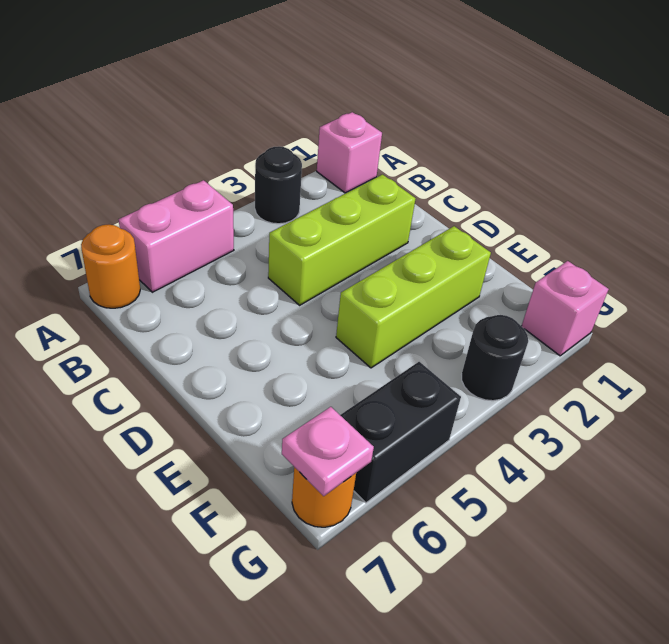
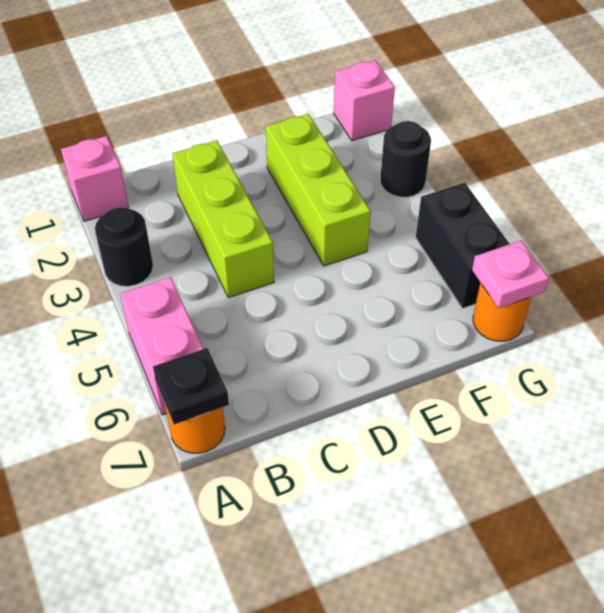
none -> black plate A7 level 2

